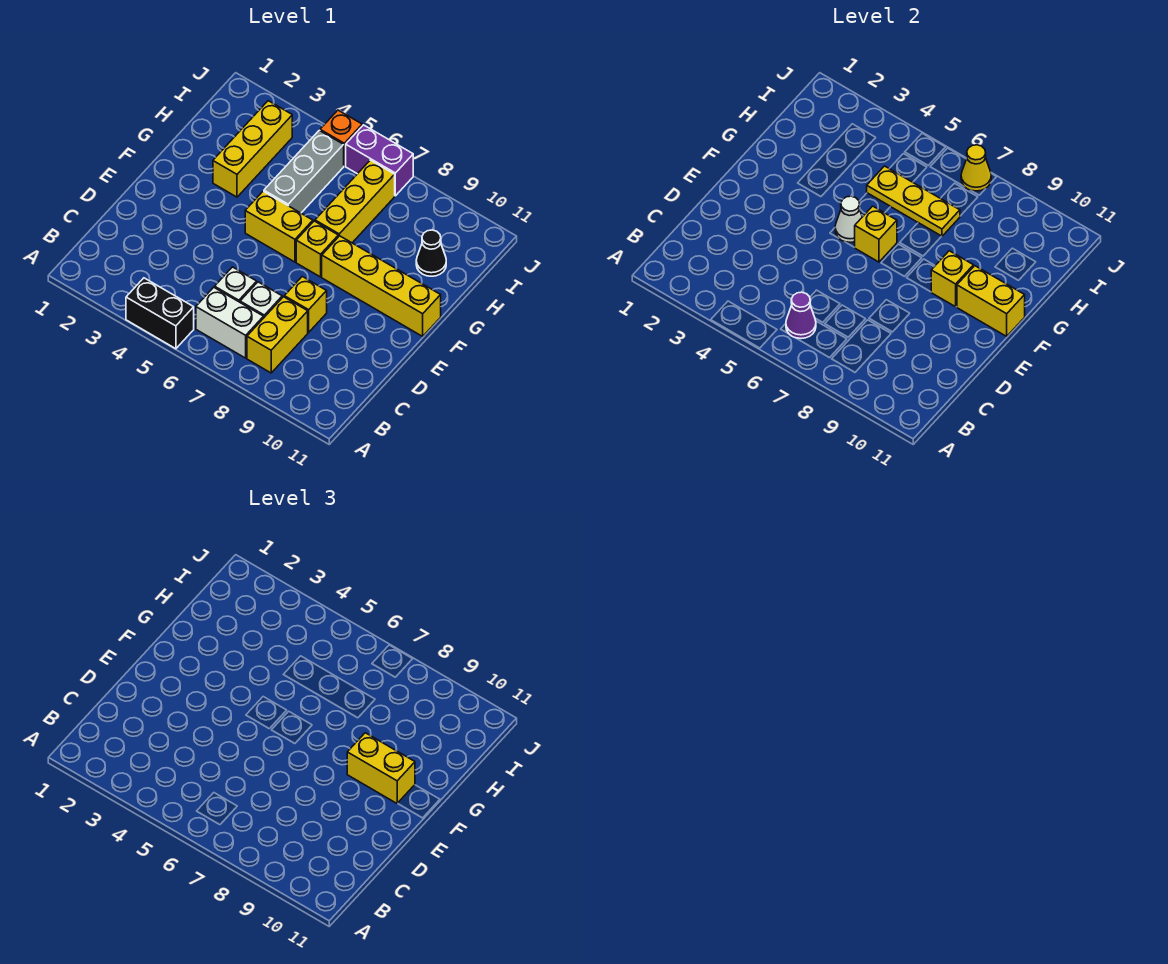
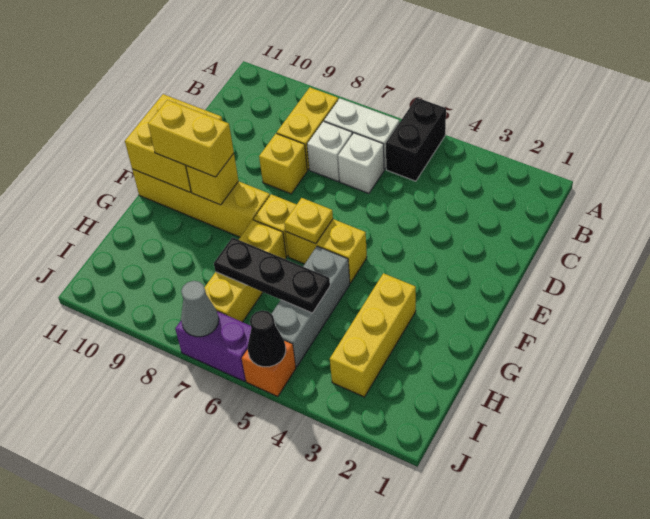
black brick A4:A5 level 1 -> black brick A5:B5 level 1
purple cone B6 level 2 -> none
white cone F5 level 2 -> none
yellow brick F6 level 2 -> yellow plate F6 level 2
yellow brick F10:F11 level 2 -> yellow brick E10:F11 level 2
yellow plate H5:H7 level 2 -> black plate H5:H7 level 2
black cone H10 level 1 -> black cone J5 level 2
yellow cone J7 level 2 -> grey cone J7 level 2

